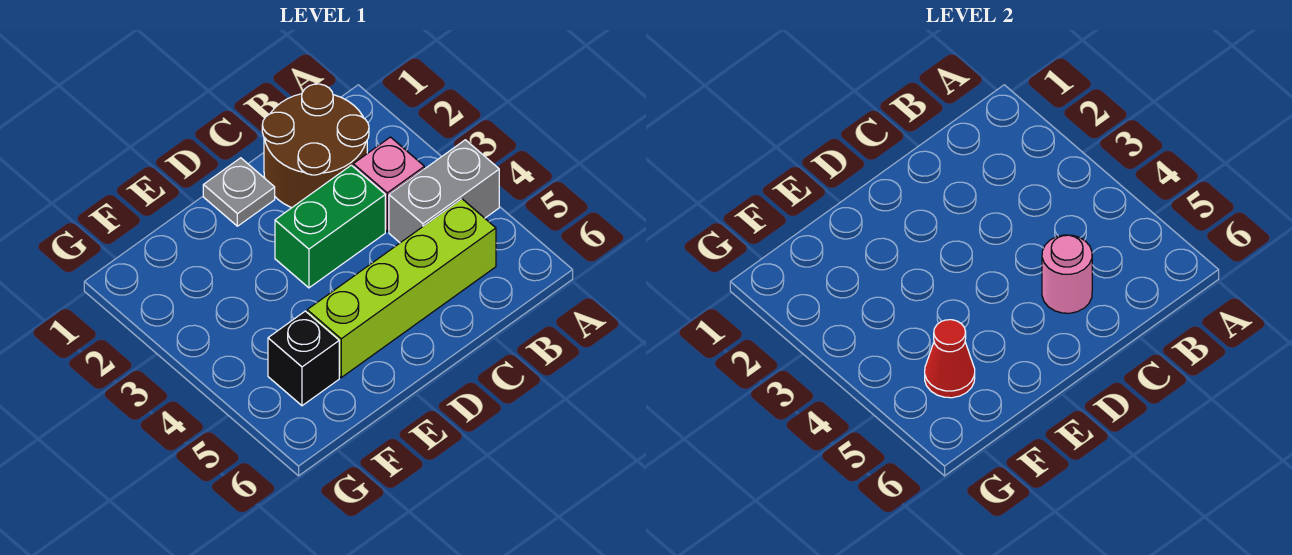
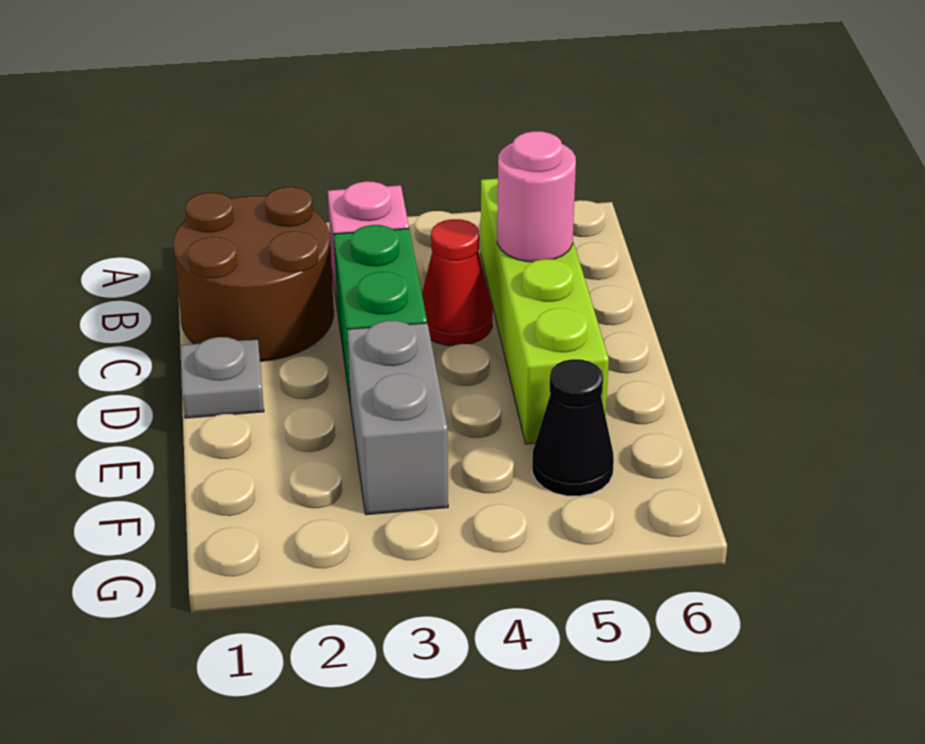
grey brick A4:B4 level 1 -> grey brick E3:F3 level 1
black brick F5 level 1 -> black cone F5 level 1
red cone F5 level 2 -> red cone C4 level 1

